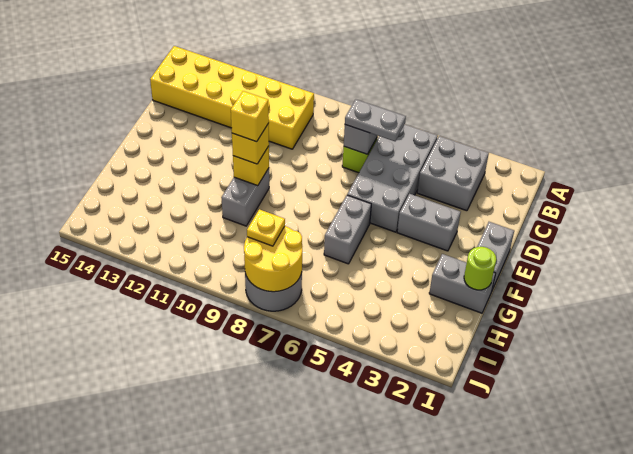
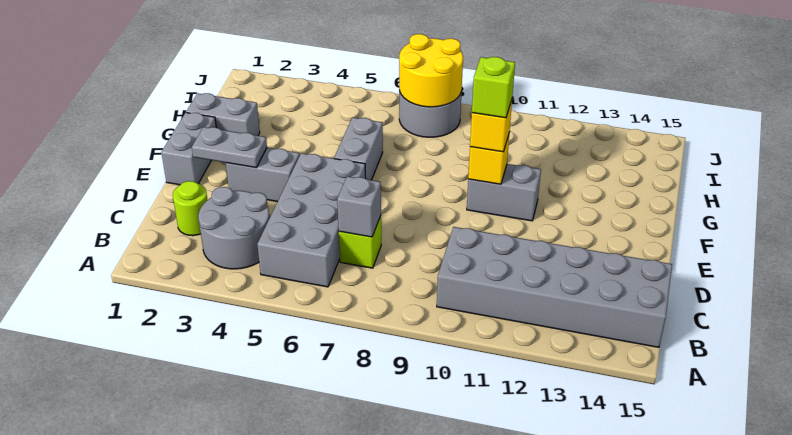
grey brick B3:C4 level 1 -> grey round brick B3:C4 level 1
yellow brick B10:C15 level 1 -> grey brick B10:C15 level 1
grey plate C6:C7 level 3 -> grey plate E2:E3 level 2
grey brick F10:G10 level 1 -> grey brick F10:F11 level 1
yellow brick F10 level 4 -> lime brick F10 level 4
lime round brick G1 level 2 -> lime round brick C2 level 1
yellow plate I8 level 3 -> none

